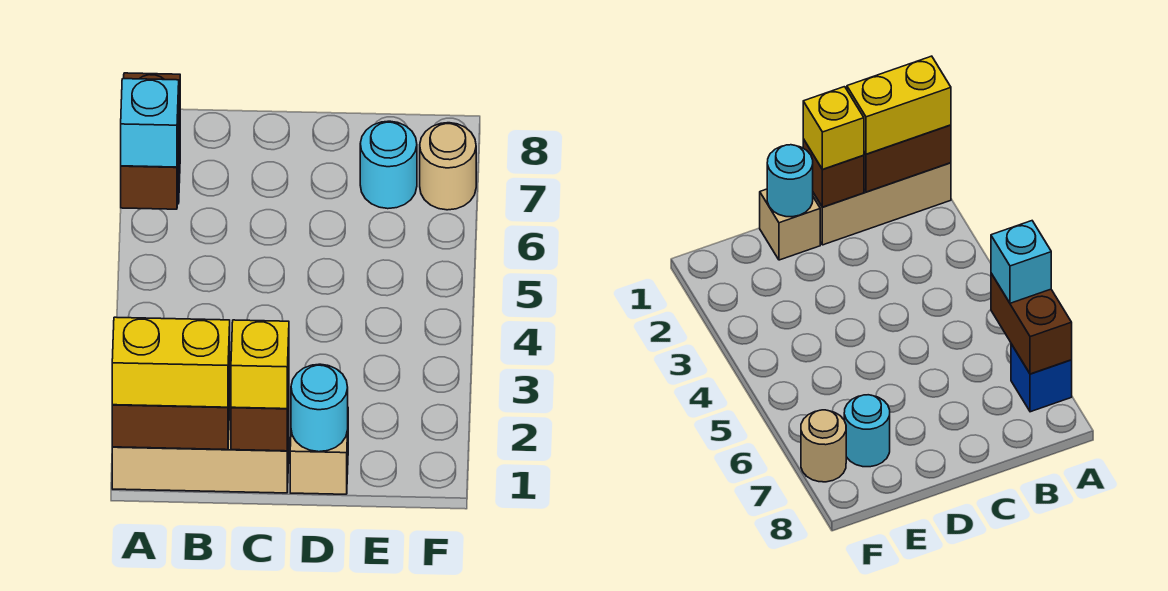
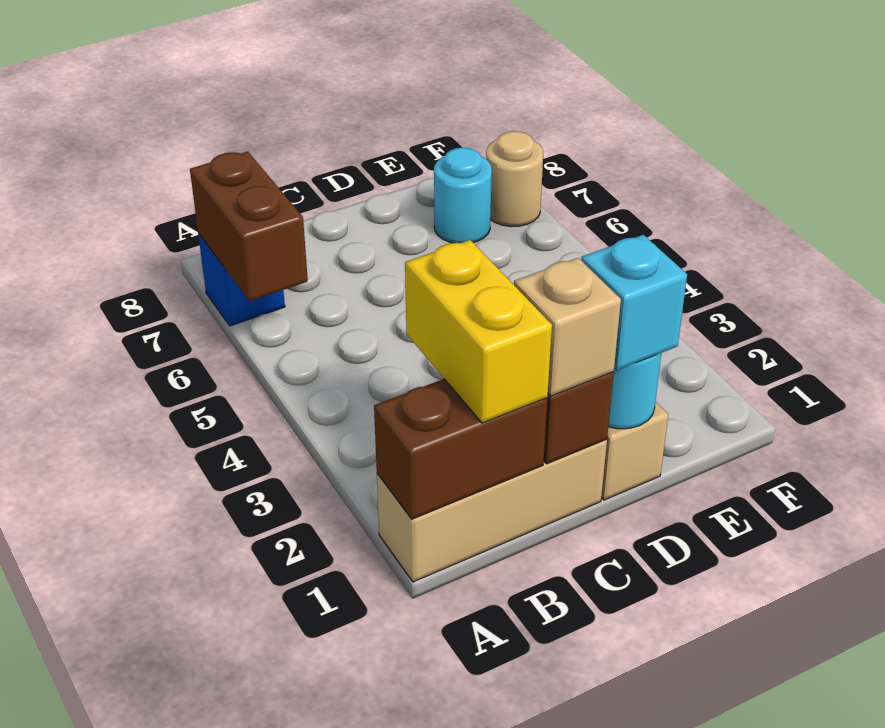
yellow brick A1:B1 level 3 -> yellow brick B1:B2 level 3
cyan brick A6 level 3 -> cyan brick D1 level 3
yellow brick C1 level 3 -> tan brick C1 level 3

